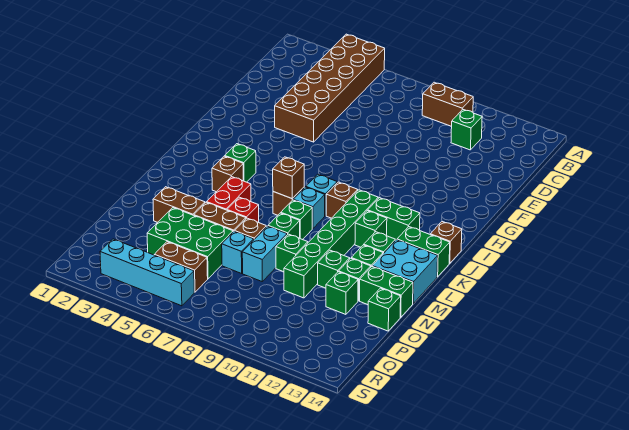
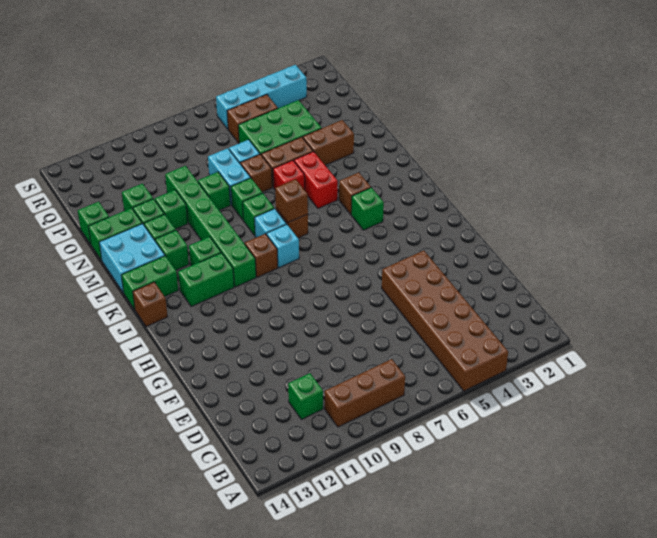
brown brick B9:B10 level 1 -> brown brick B8:B10 level 1

